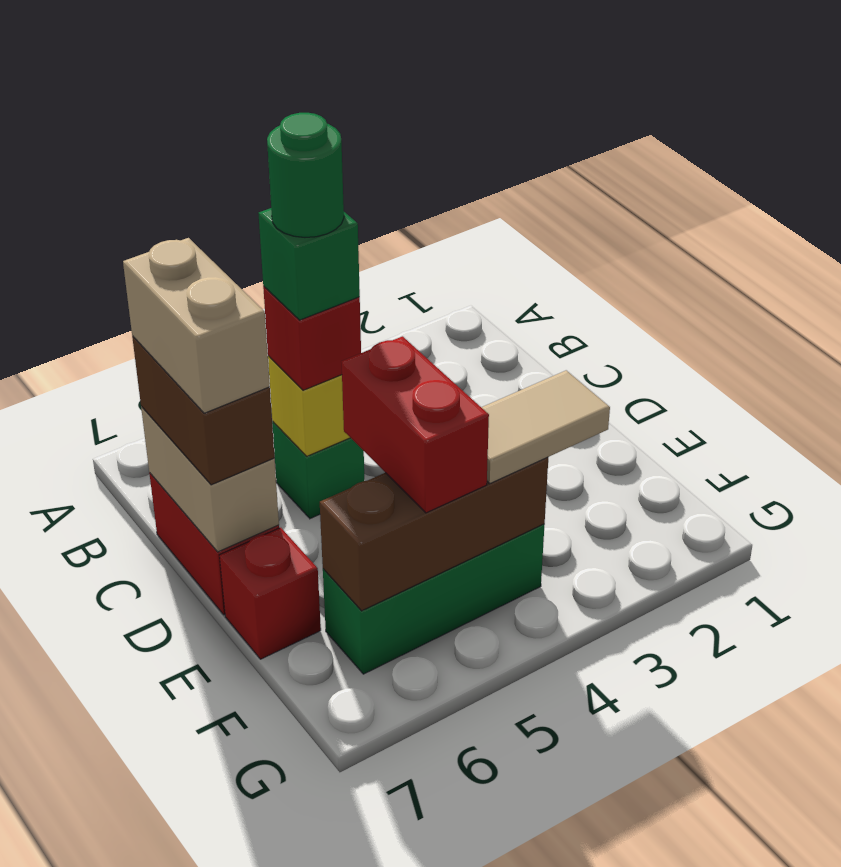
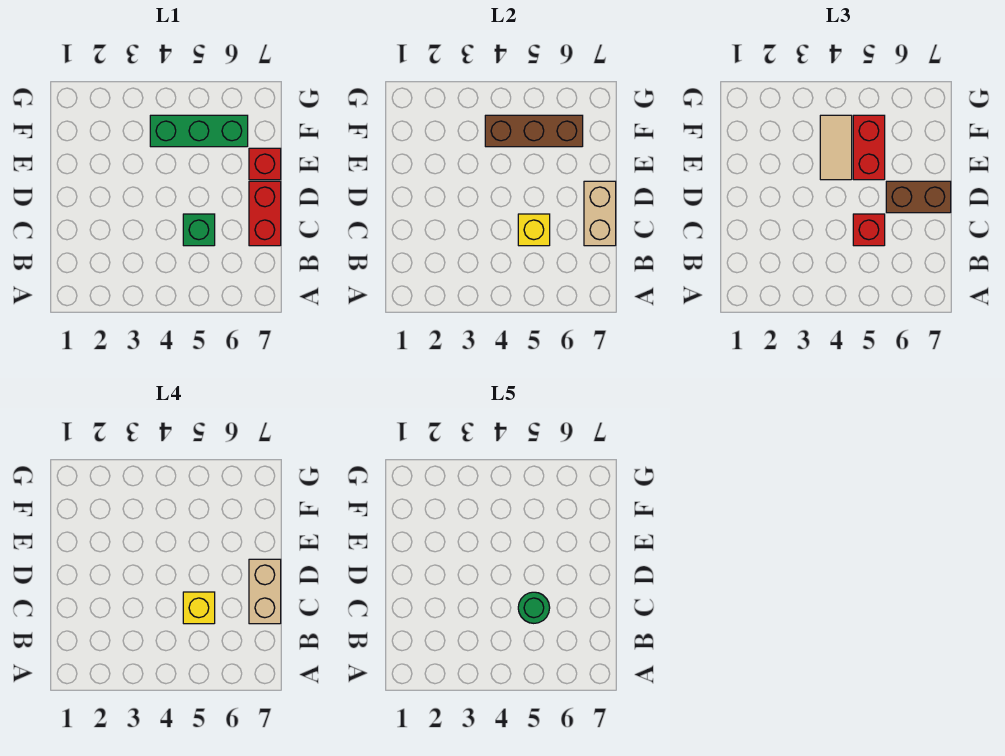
green brick C5 level 4 -> yellow brick C5 level 4
brown brick C7:D7 level 3 -> brown brick D6:D7 level 3
tan tile F3:F4 level 3 -> tan tile E4:F4 level 3

